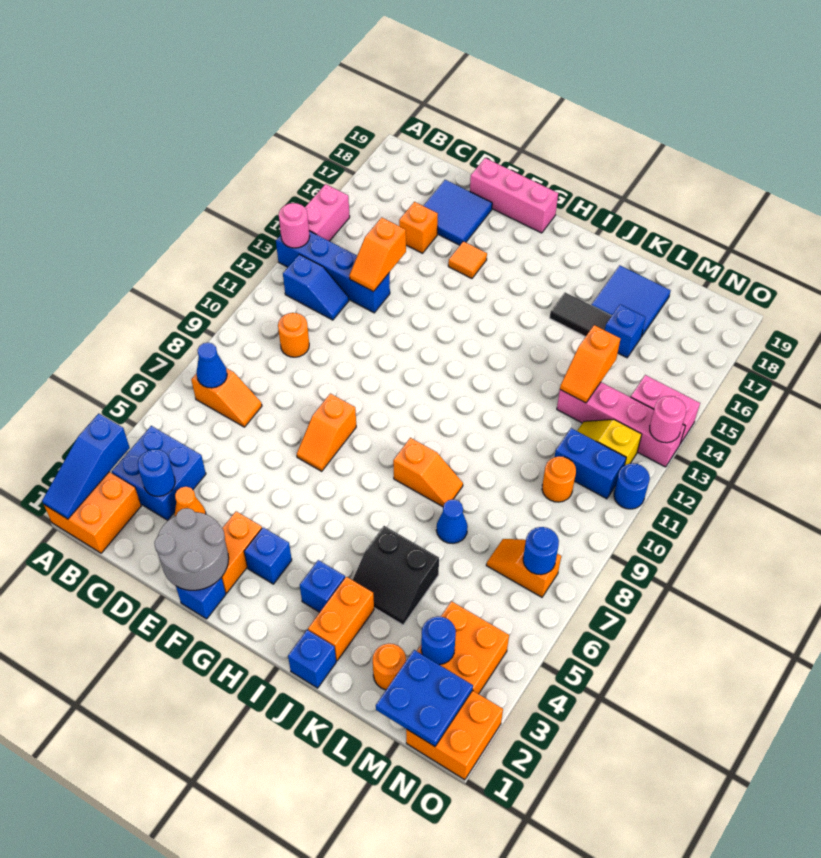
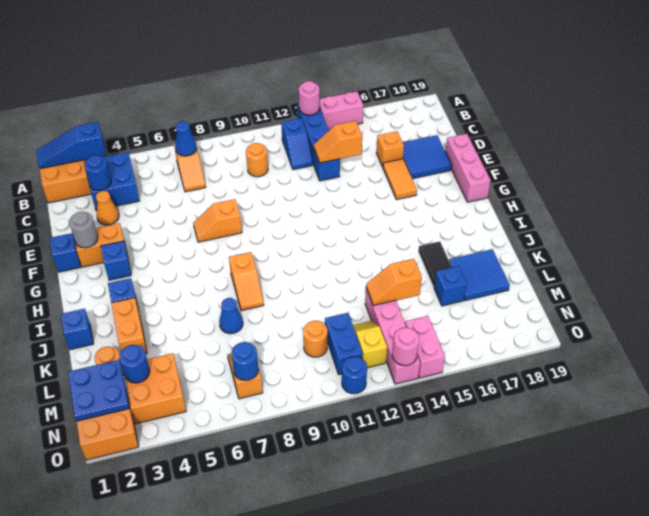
grey round brick E1:F2 level 2 -> grey round brick F2 level 2
orange tile F16 level 1 -> orange tile E16:F16 level 1
orange brick J2:J3 level 1 -> orange brick J3:K3 level 1
black slope J4:K5 level 1 top 5 -> none

